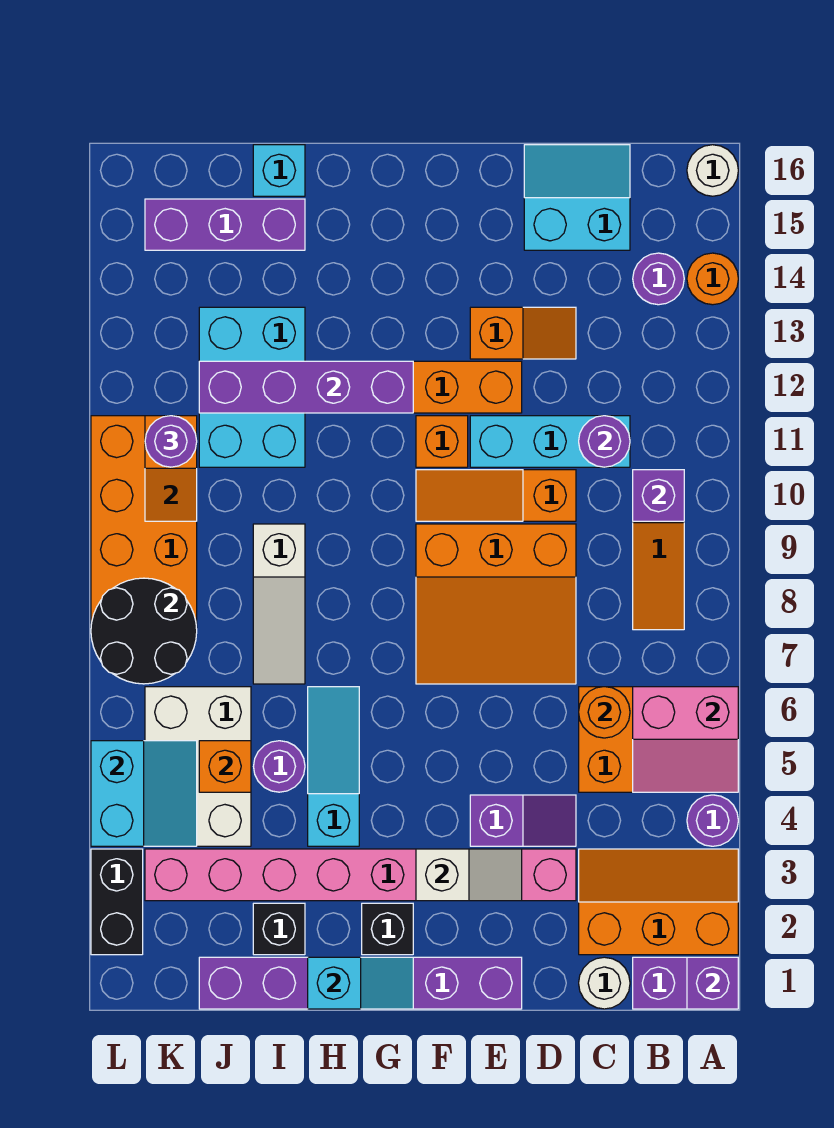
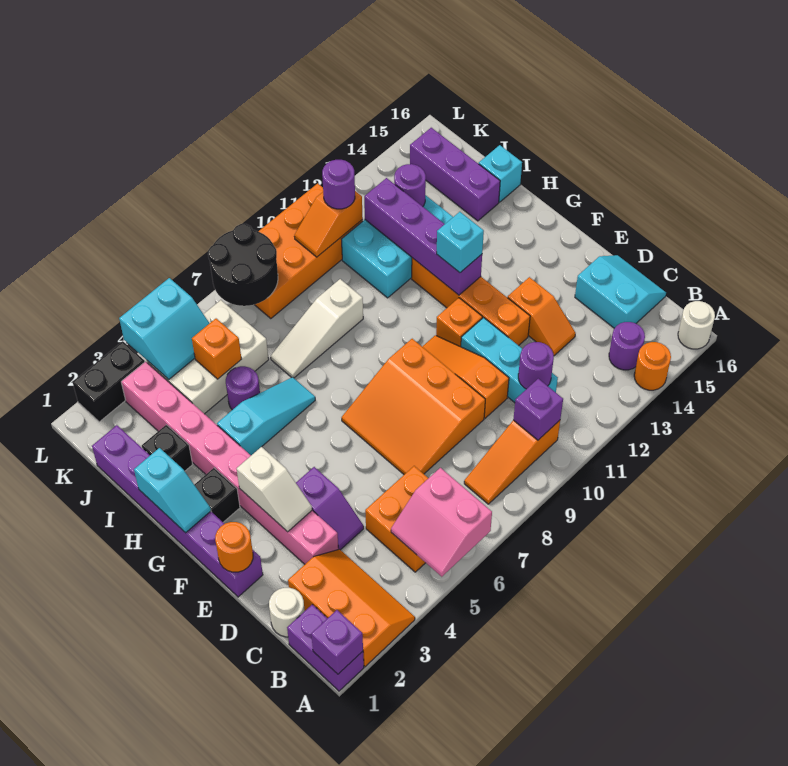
purple round brick A4 level 1 -> purple round brick J13 level 2
orange round brick C6 level 2 -> orange round brick E1 level 2
none -> cyan brick G12 level 3

